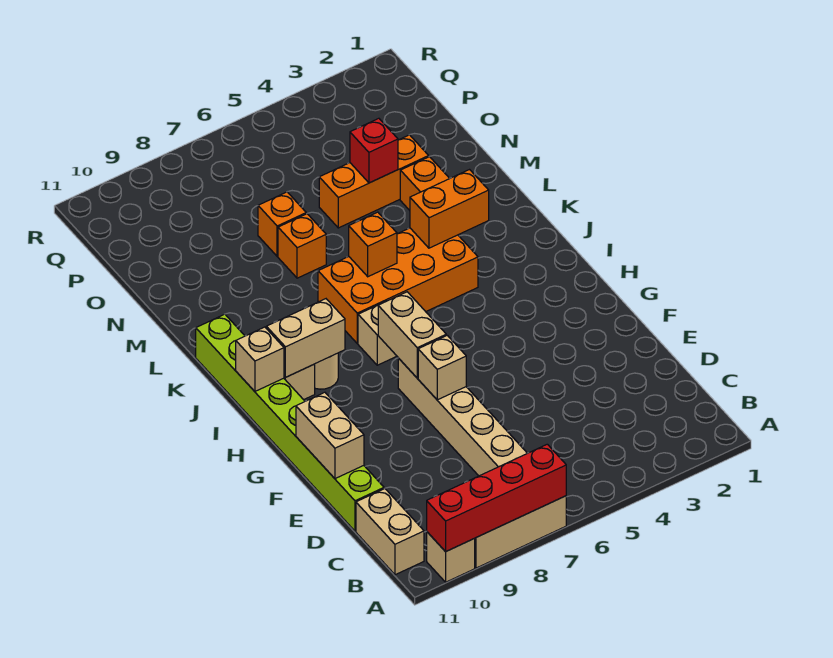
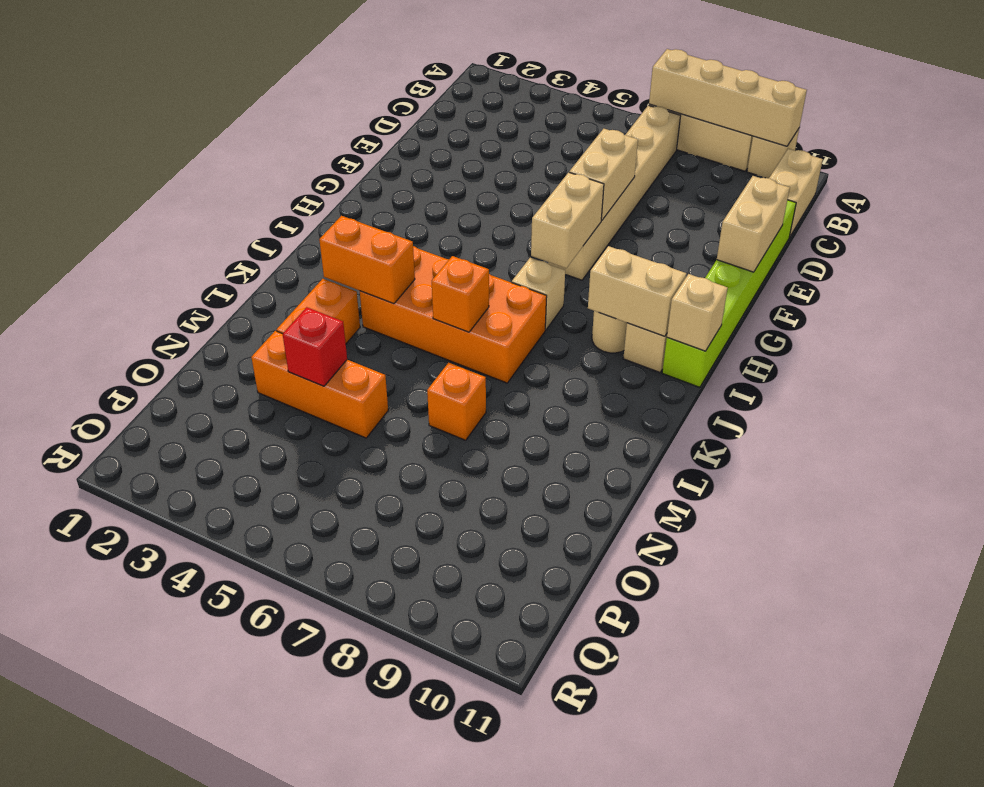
red brick A7:A10 level 2 -> tan brick A7:A10 level 2
lime brick D11:K11 level 1 -> lime brick D11:I11 level 1
tan brick F7 level 2 -> tan brick E7:F7 level 2
orange brick N7 level 1 -> none

